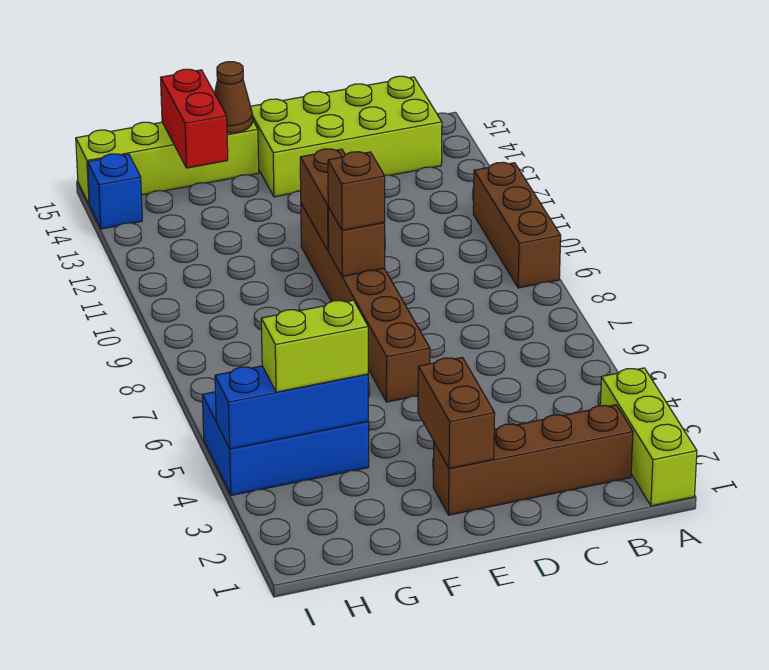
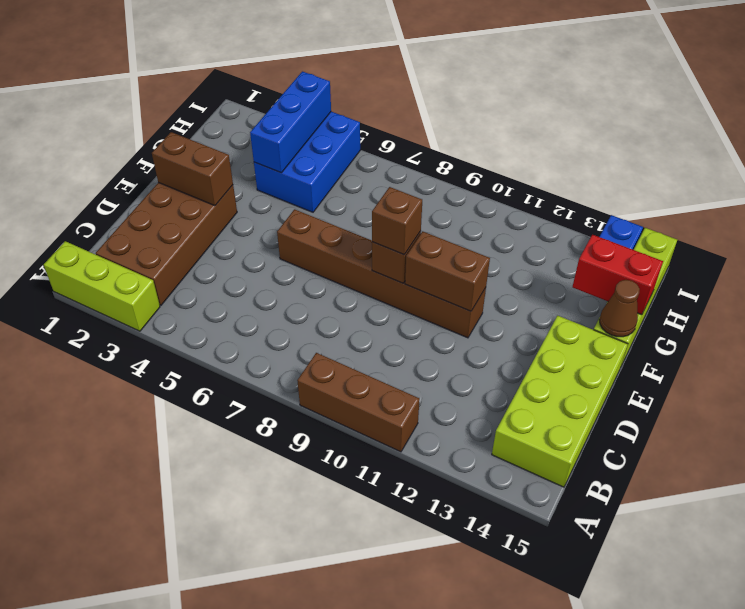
brown brick B2:E2 level 1 -> brown brick B2:E3 level 1
lime brick G4:H4 level 3 -> none

